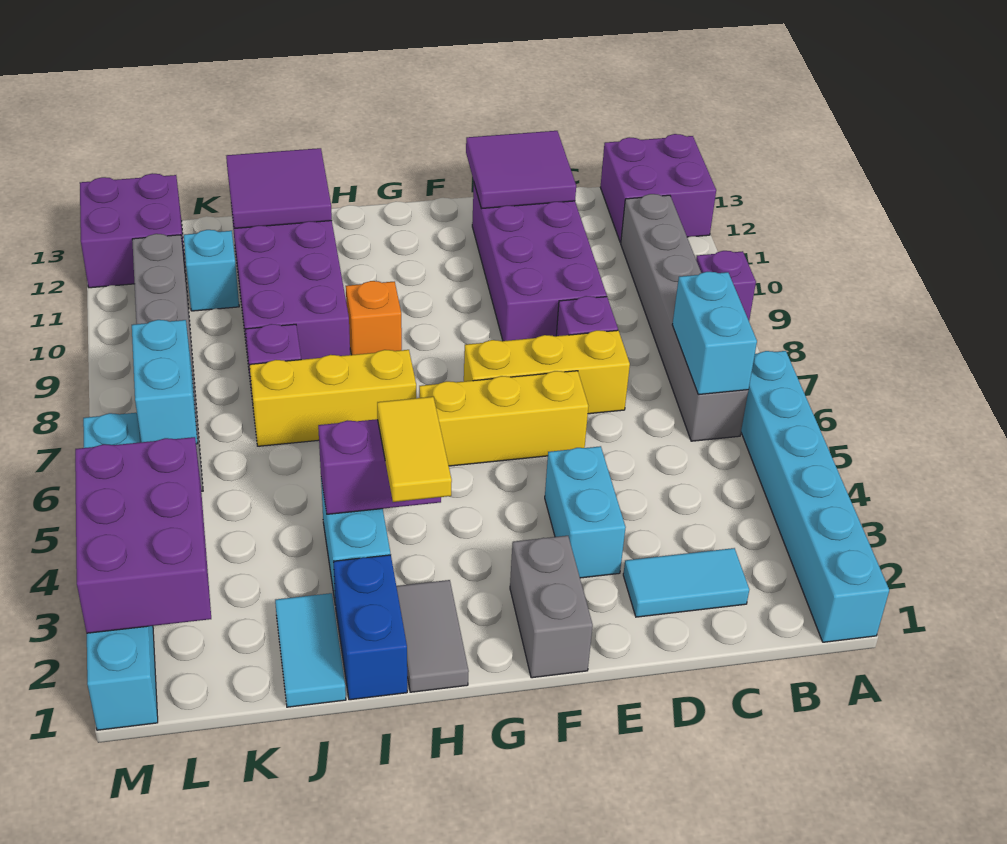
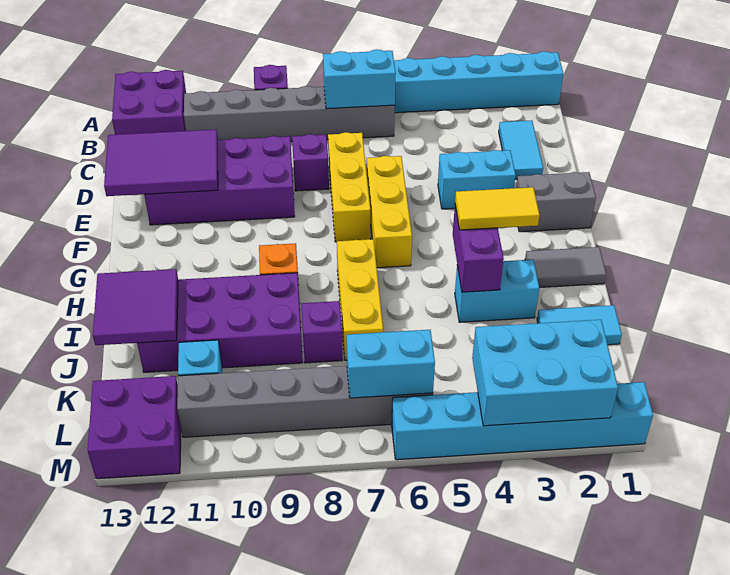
purple tile D12:E13 level 2 -> purple tile D11:E13 level 2
blue brick I1:I2 level 1 -> none
purple brick L2:M4 level 2 -> cyan brick L2:M4 level 2

